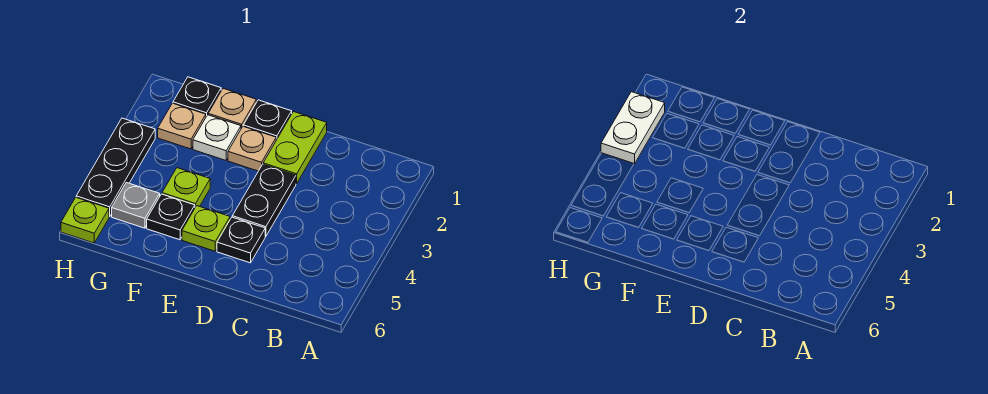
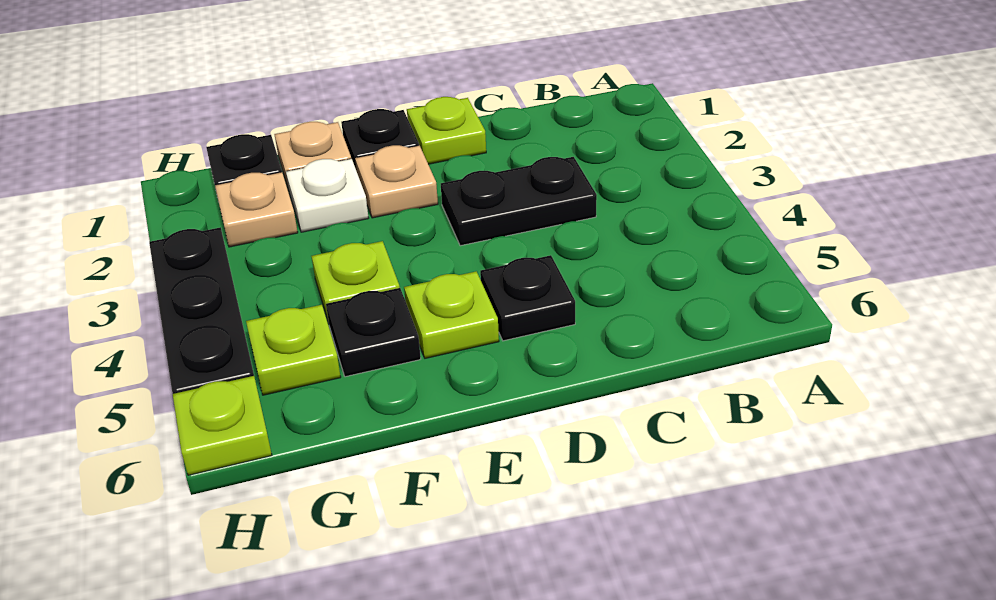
lime plate D1:D2 level 1 -> lime plate D1 level 1
black plate D3:D4 level 1 -> black plate C3:D3 level 1
grey plate G5 level 1 -> lime plate G5 level 1
white plate H2:H3 level 2 -> none

